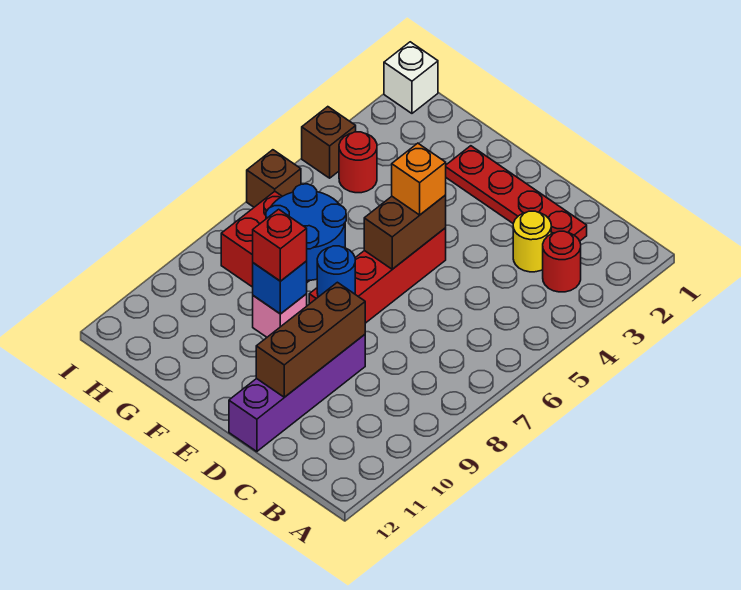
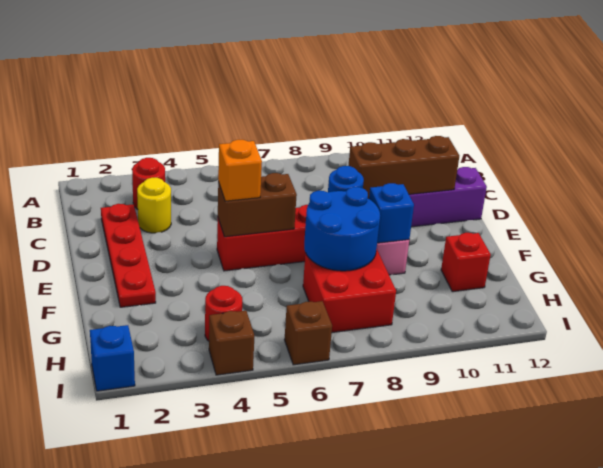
red brick F9 level 3 -> red brick G11 level 1
white brick I1 level 1 -> blue brick I1 level 1

